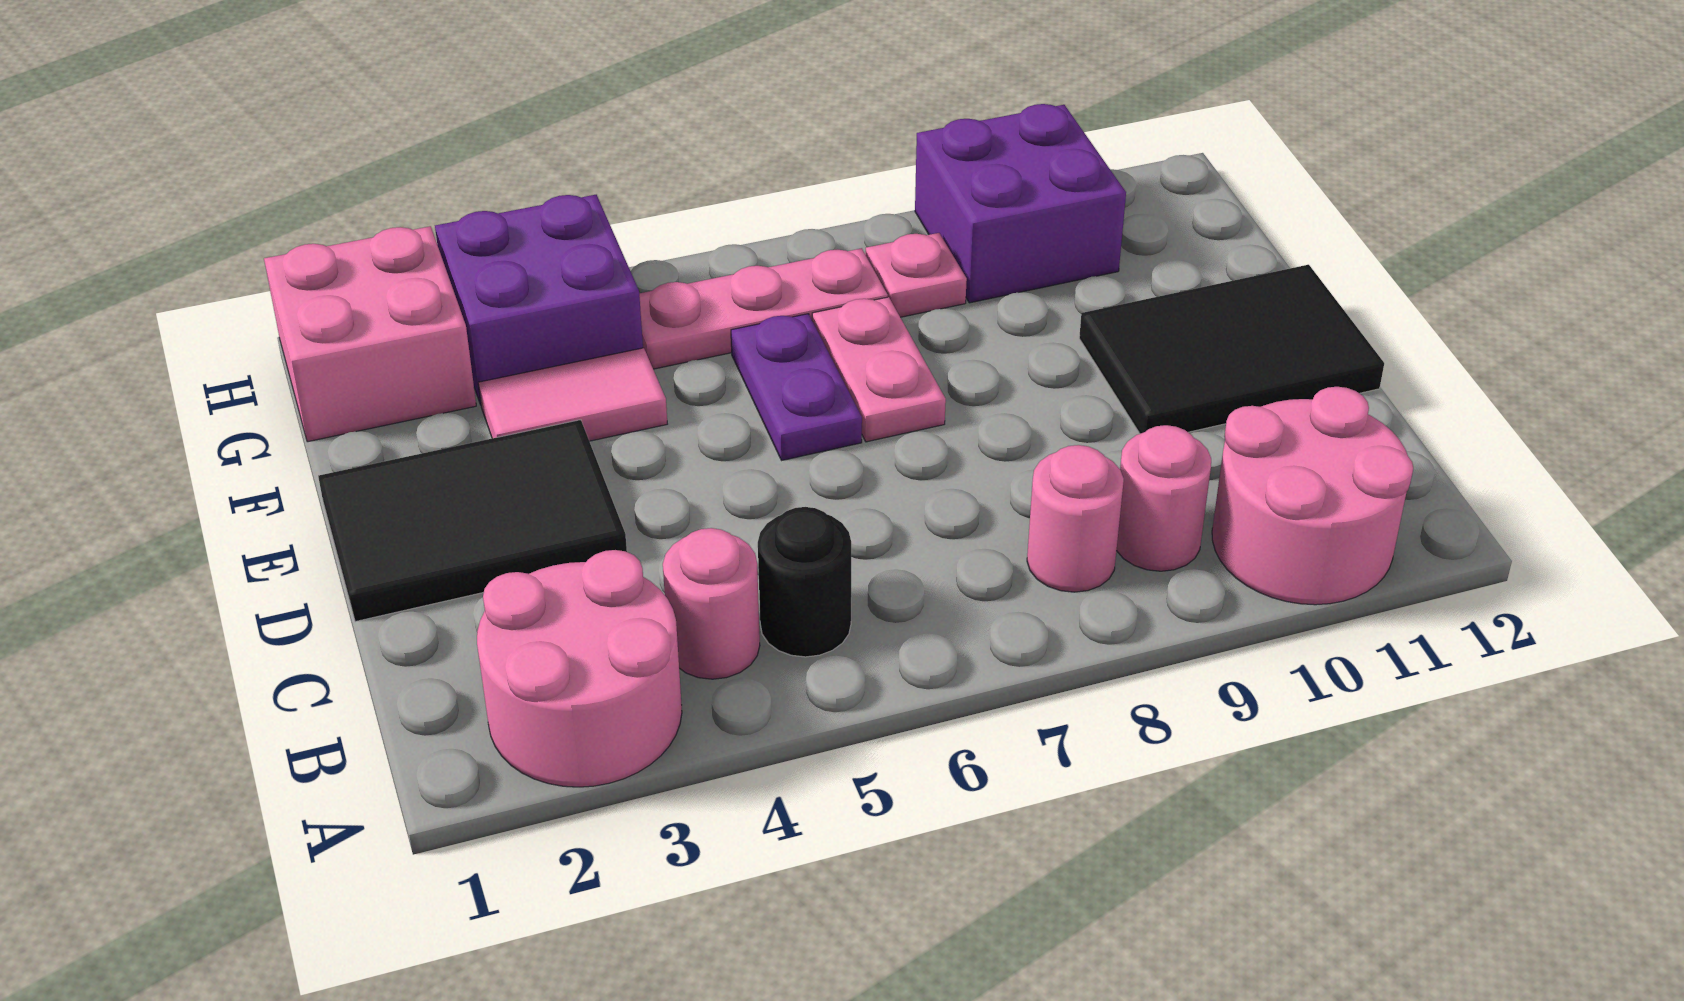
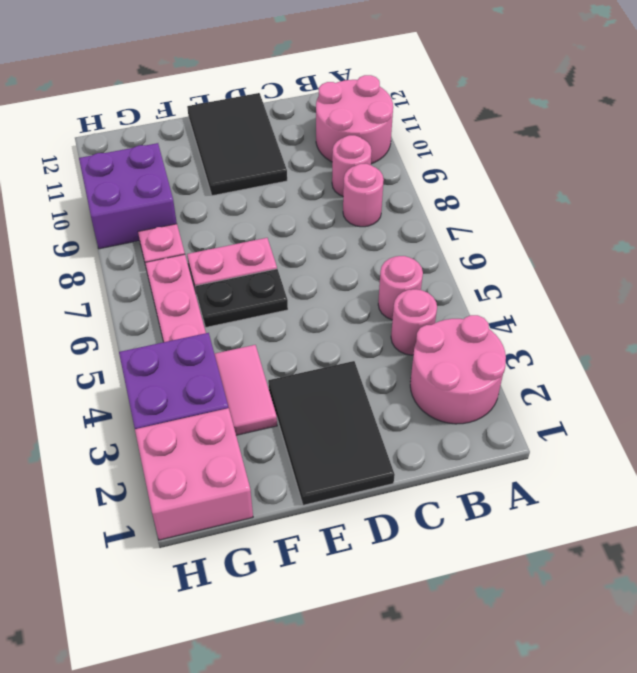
black round brick B5 level 1 -> pink round brick B5 level 1
purple plate E6:F6 level 1 -> black plate E6:F6 level 1

